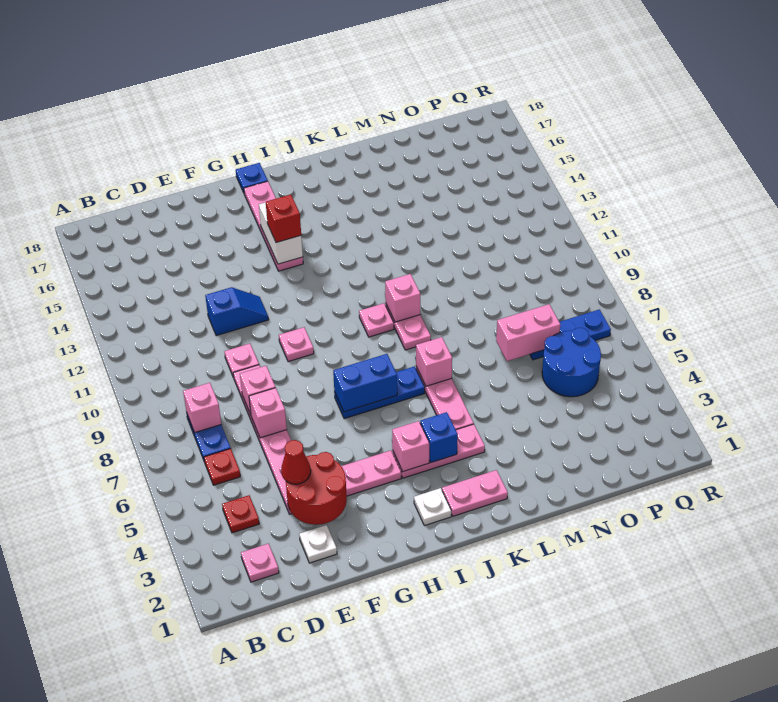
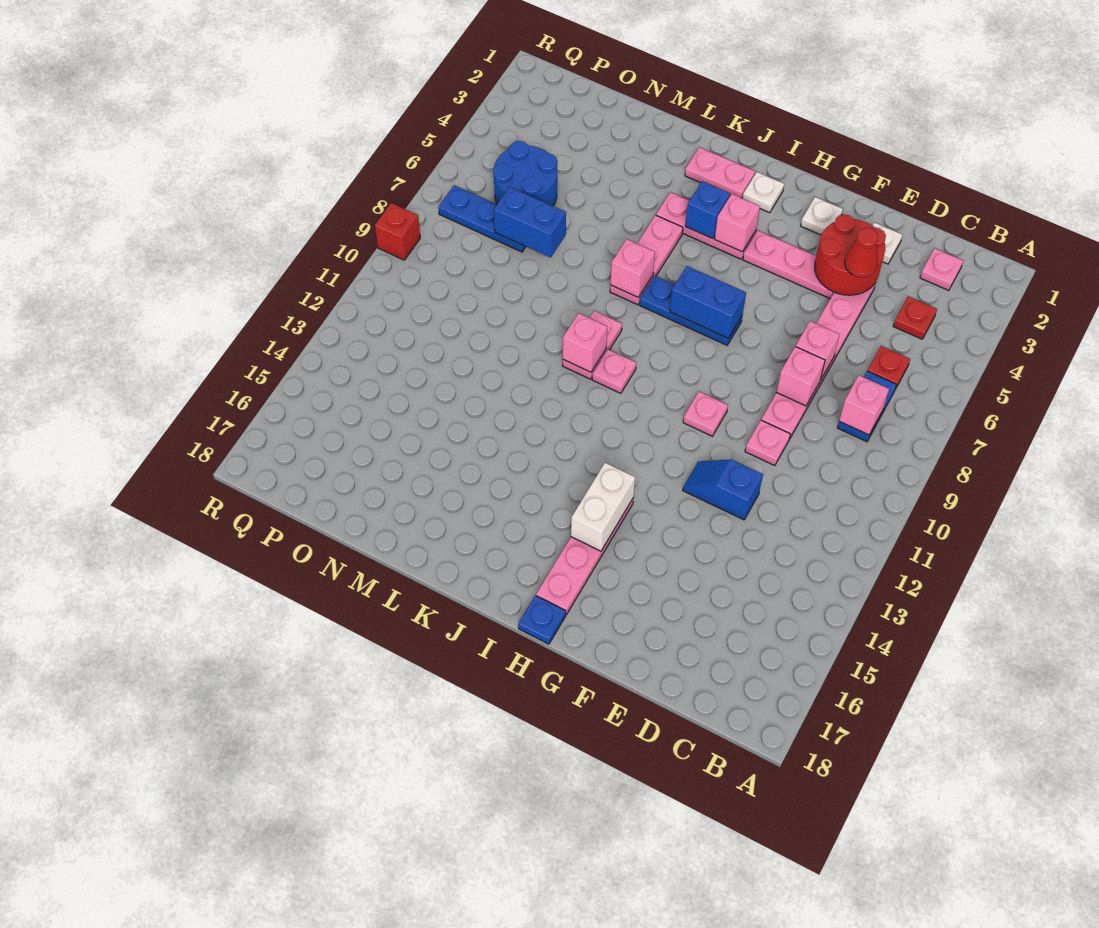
none -> white plate G2 level 1
red brick H14 level 3 -> red brick R9 level 1
pink brick N7:O7 level 2 -> blue brick N7:O7 level 2

